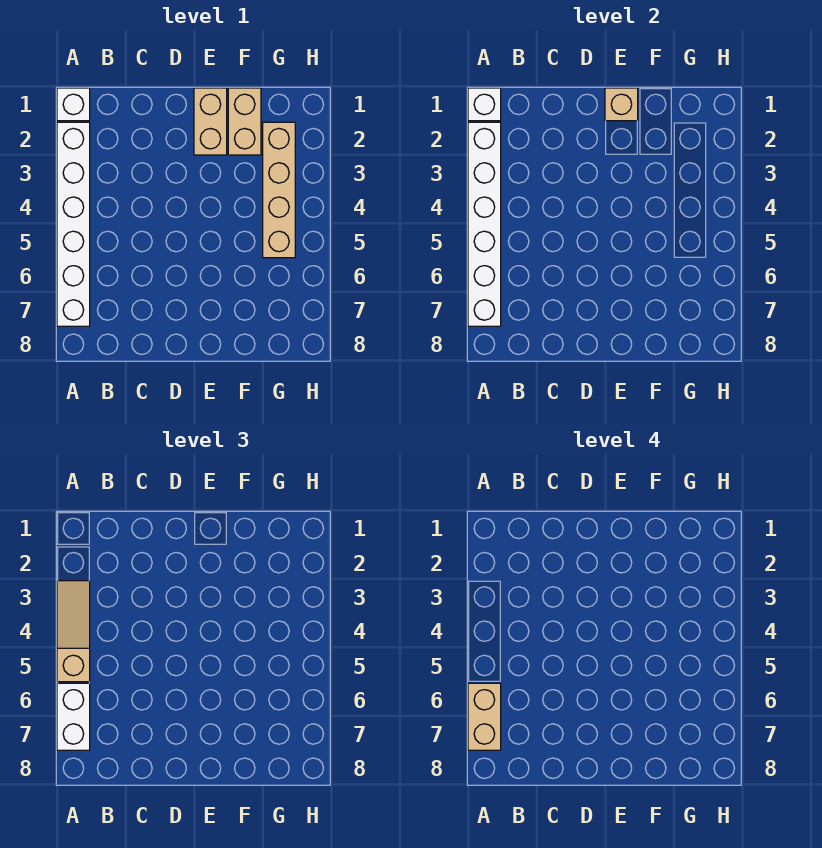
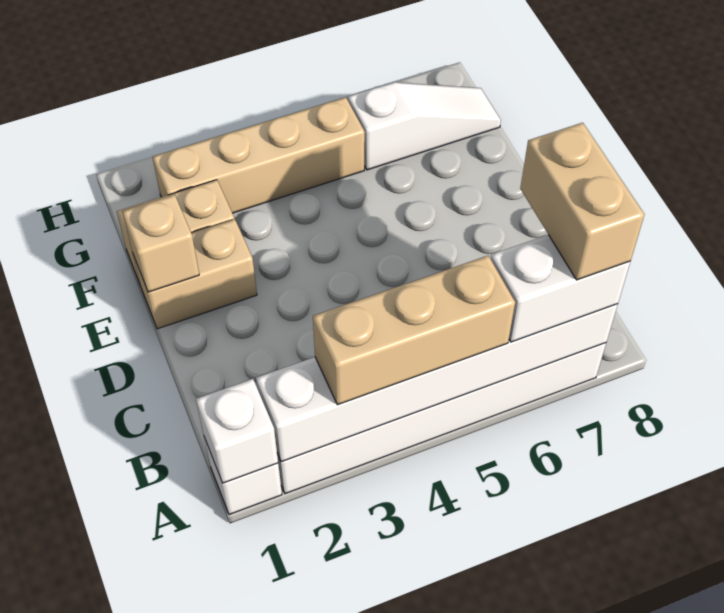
tan slope A3:A5 level 3 top 5 -> tan brick A3:A5 level 3
tan brick A6:A7 level 4 -> tan brick A7:B7 level 4
none -> white slope G6:G8 level 1 top 6

